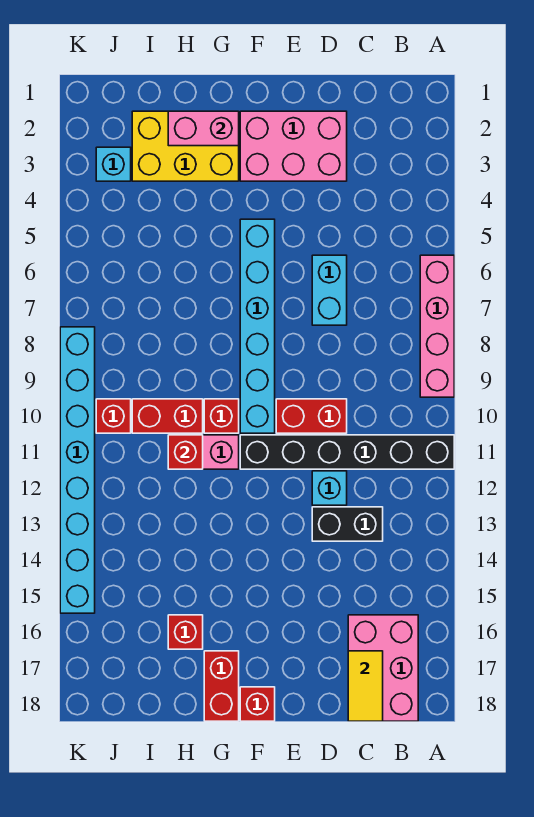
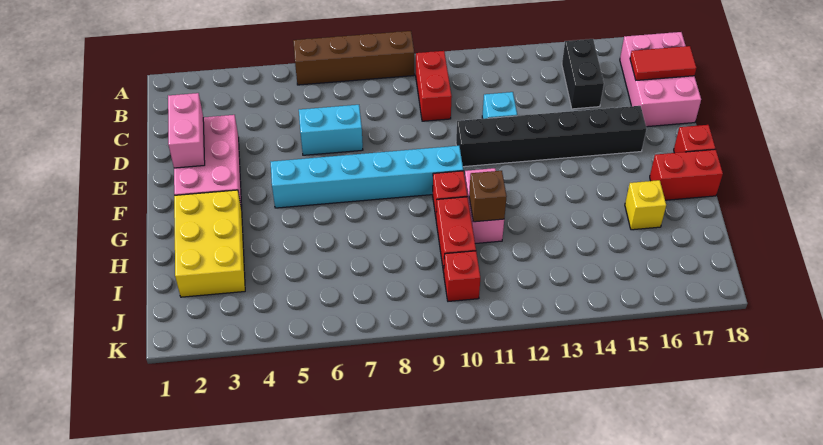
pink brick A6:A9 level 1 -> brown brick A6:A9 level 1
black brick A11:F11 level 1 -> black brick E11:E16 level 1
pink brick B16:C18 level 1 -> pink brick B17:D18 level 1
black brick C13:D13 level 1 -> black brick B15:C15 level 1
yellow tile C17:C18 level 2 -> red tile C17:C18 level 2
red brick D10:E10 level 1 -> red brick B10:C10 level 1
pink brick G2:H2 level 2 -> pink brick D2:E2 level 2
red brick H11 level 2 -> brown brick H11 level 2
red brick H16 level 1 -> yellow brick H16 level 1
cyan brick J3 level 1 -> none
cyan brick K8:K15 level 1 -> none

